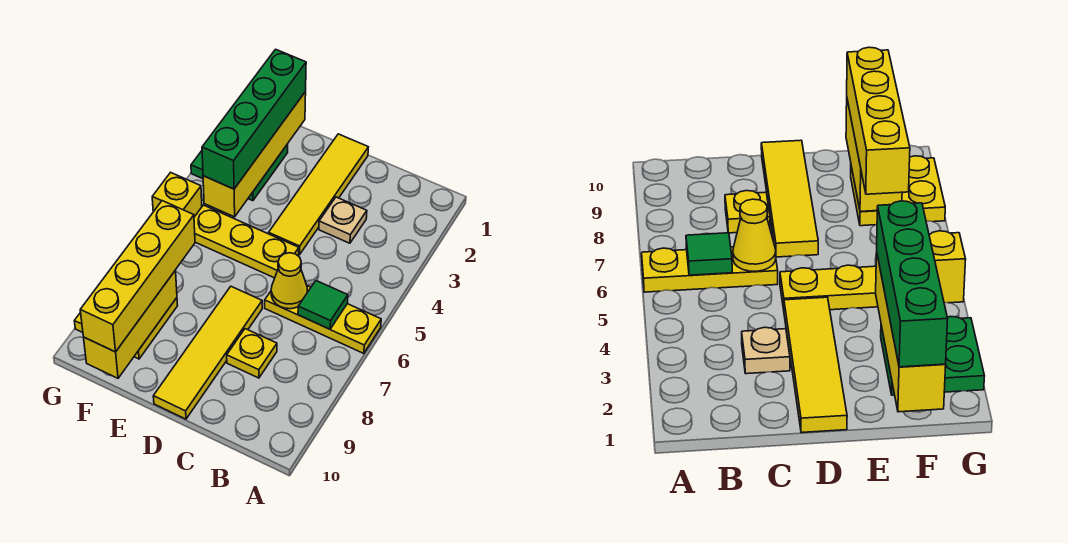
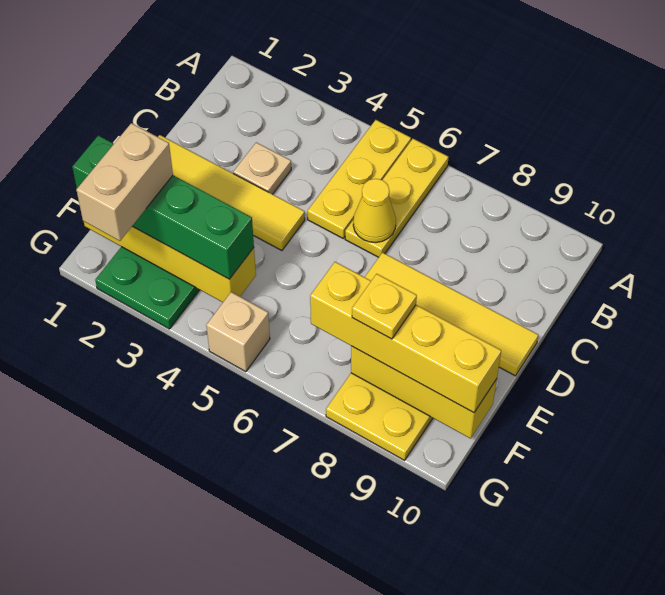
green tile B6 level 2 -> none
yellow plate C8 level 1 -> yellow plate F8 level 4
yellow plate D5:F5 level 1 -> yellow plate A5:C5 level 1
none -> tan brick F2:G2 level 4
yellow brick G5 level 1 -> tan brick G5 level 1

